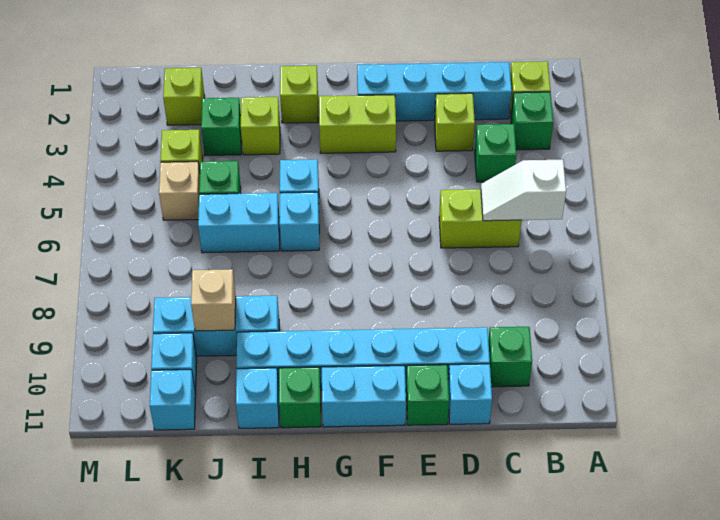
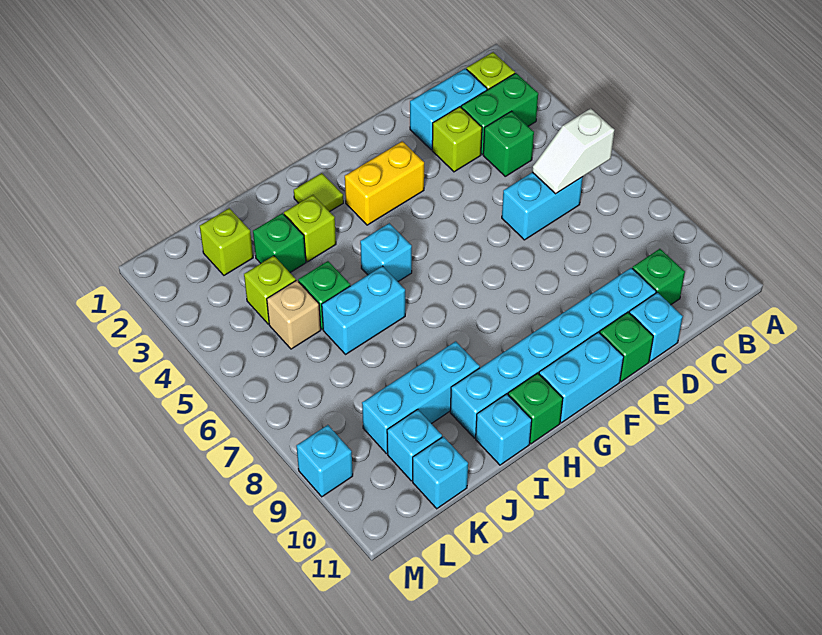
green brick B3 level 1 -> green brick B3:C3 level 1
cyan brick C2:F2 level 1 -> cyan brick C2:D2 level 1
lime brick C6:D6 level 1 -> cyan brick C6:D6 level 1
lime brick F3:G3 level 1 -> yellow brick F3:G3 level 1
lime brick H2 level 1 -> lime tile H2 level 1
cyan brick H6 level 1 -> cyan brick M9 level 1
tan brick J9 level 2 -> none

